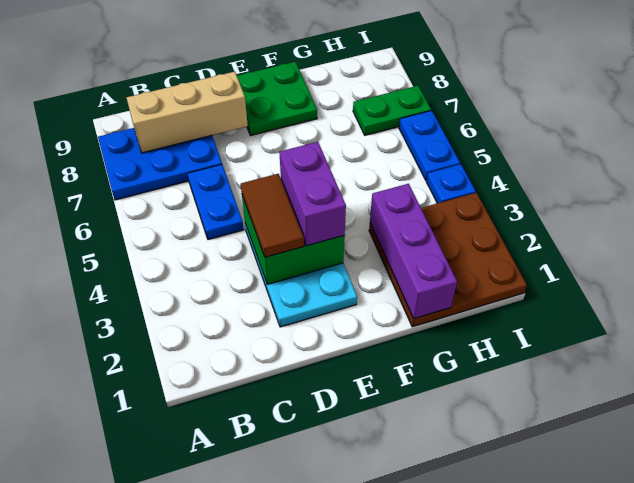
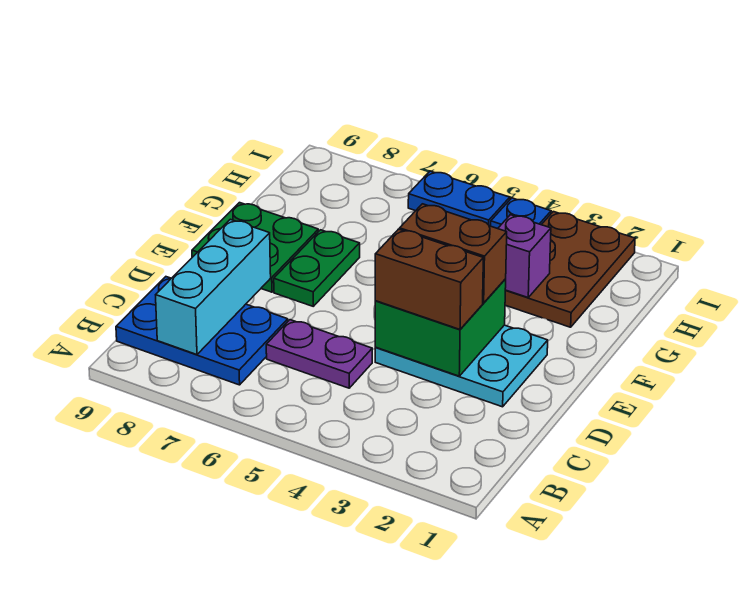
blue plate A7:C8 level 1 -> blue plate B7:C9 level 1
tan brick B8:D8 level 2 -> cyan brick B8:D8 level 2
blue plate C5:C6 level 1 -> purple plate C5:C6 level 1
brown tile D3:D4 level 3 -> brown brick D3:D4 level 3
purple brick E3:E4 level 3 -> brown brick E3:E4 level 3
brown plate G1:I3 level 1 -> brown plate G2:I3 level 1
purple brick G1:G3 level 2 -> purple brick G3 level 2
green plate H7:I7 level 1 -> green plate E7:F7 level 1

